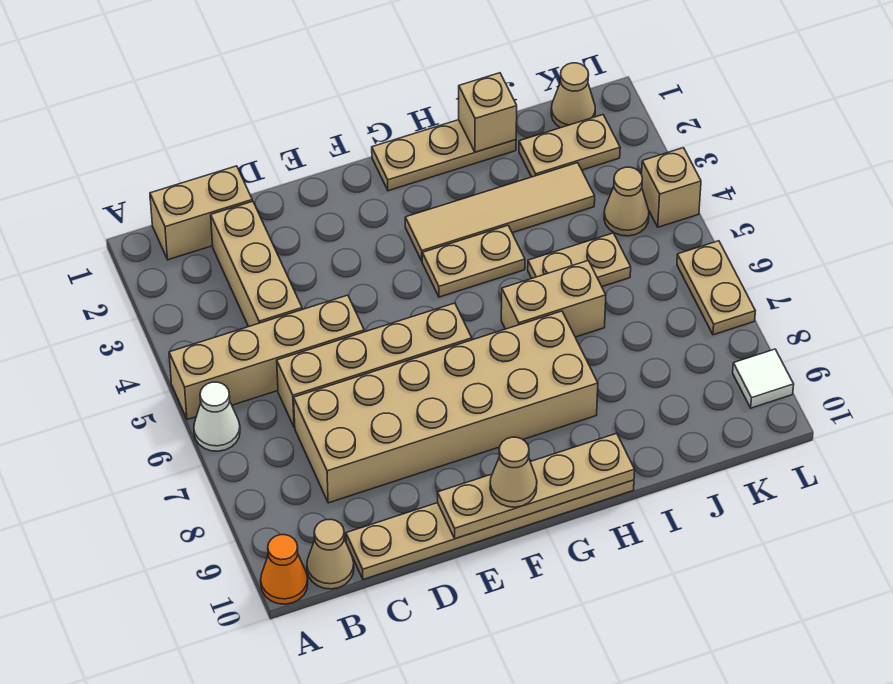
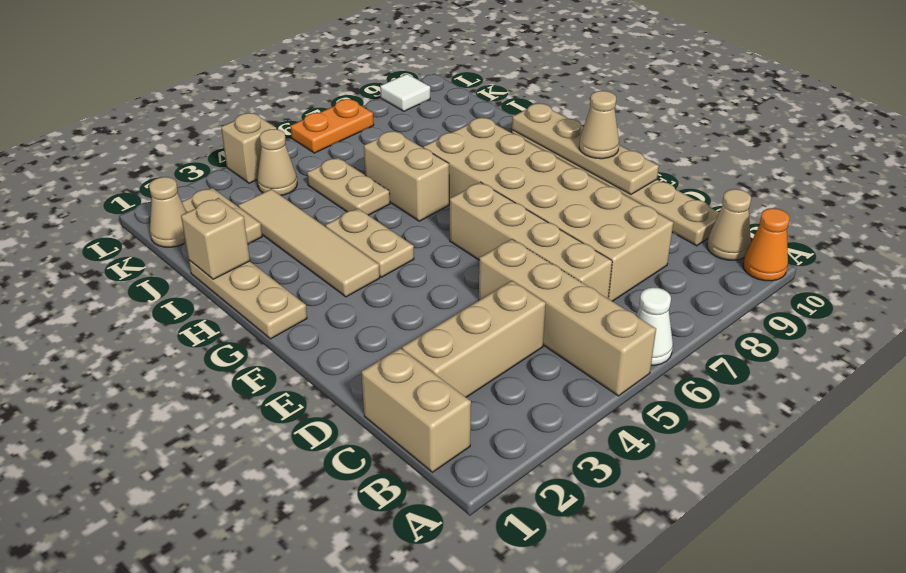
tan plate L6:L7 level 1 -> orange plate L6:L7 level 1

